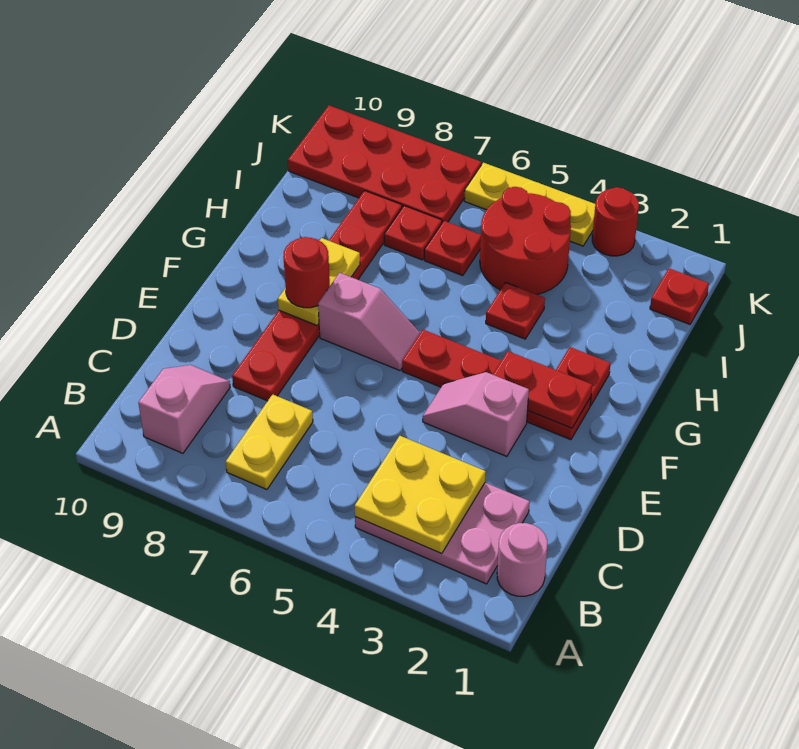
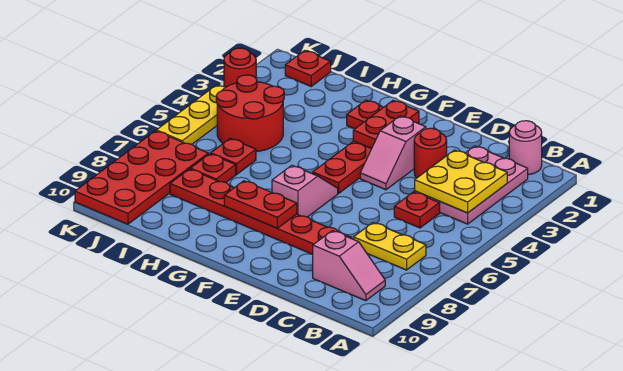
pink slope B9:C9 level 1 top B -> pink slope B9:C9 level 1 top C
yellow plate F8:G8 level 2 -> red plate F8:G8 level 2
red round brick F8 level 3 -> red round brick D3 level 1
red plate H4 level 1 -> red plate C5 level 1

